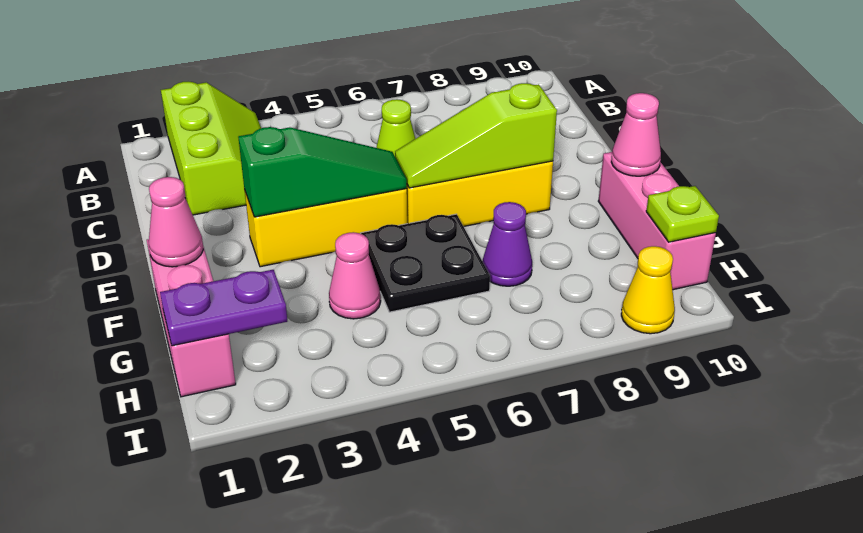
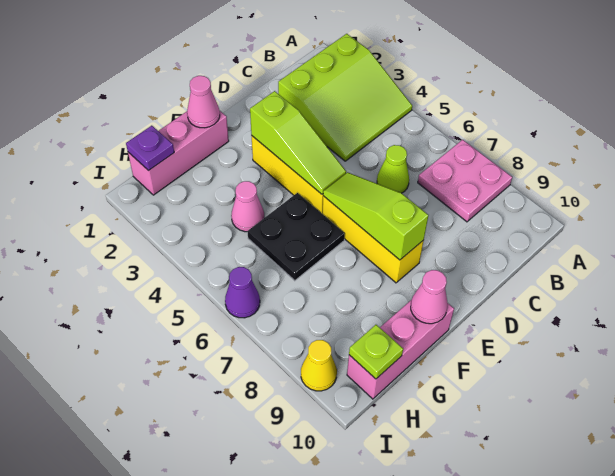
lime slope A2:C3 level 1 top 2 -> lime slope A2:C4 level 1 top 2
none -> pink plate A7:B8 level 1
green slope E3:E5 level 2 top 3 -> lime slope E3:E5 level 2 top 3
purple cone G7 level 1 -> purple cone I6 level 1
purple plate H1:H2 level 2 -> purple plate H1 level 2

